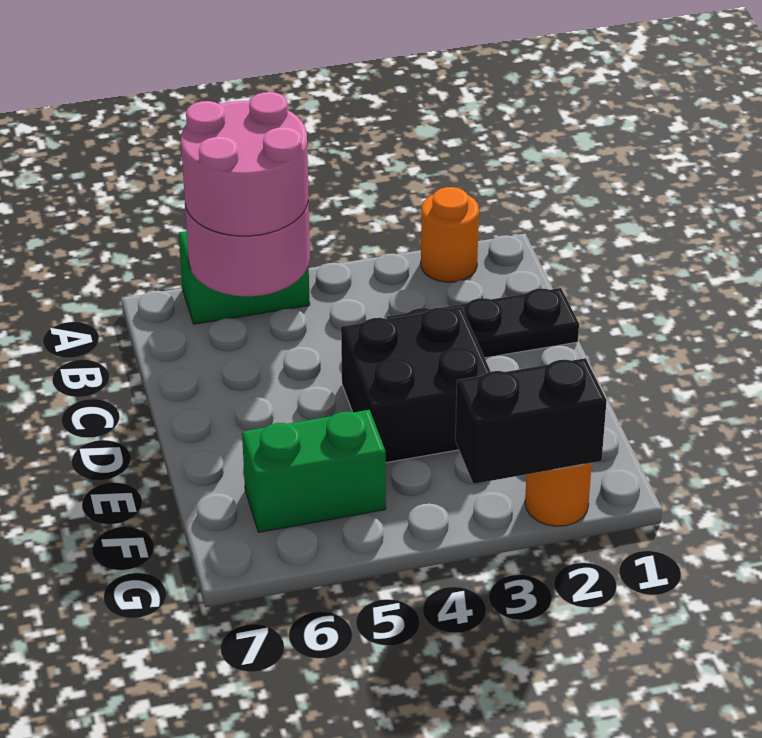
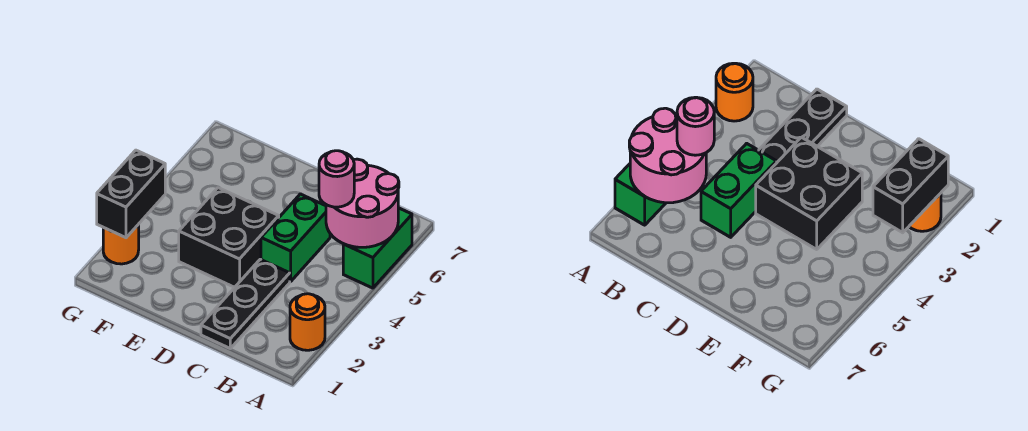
pink round brick A5:B6 level 3 -> pink round brick B5 level 3
green brick F5:F6 level 1 -> green brick C4:C5 level 1

